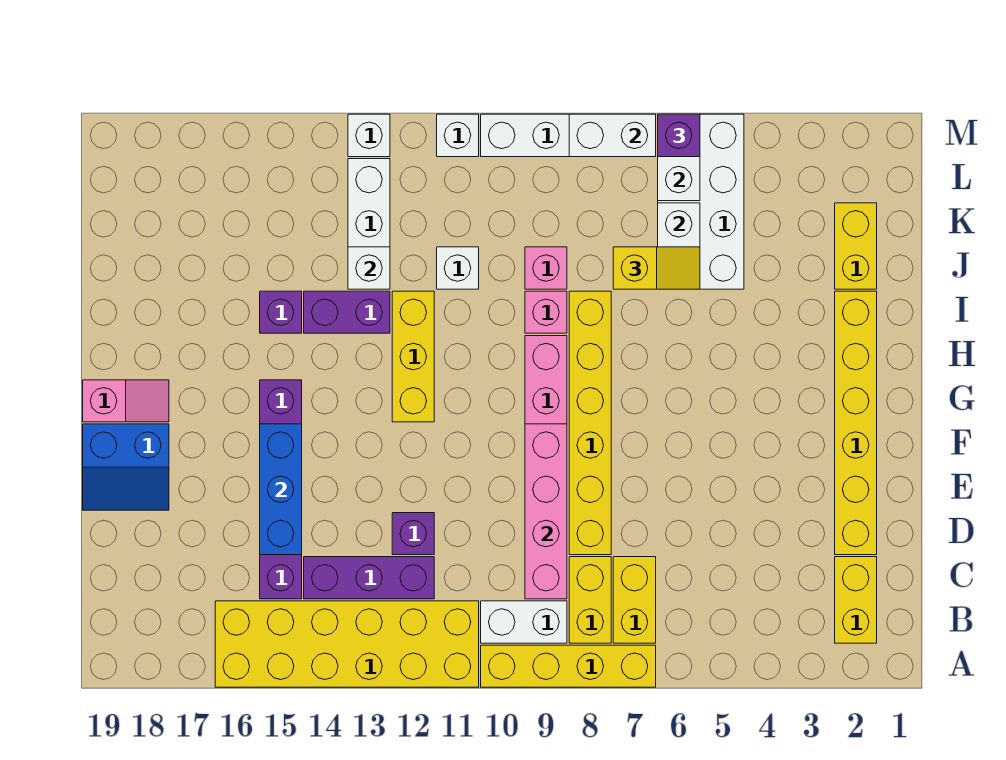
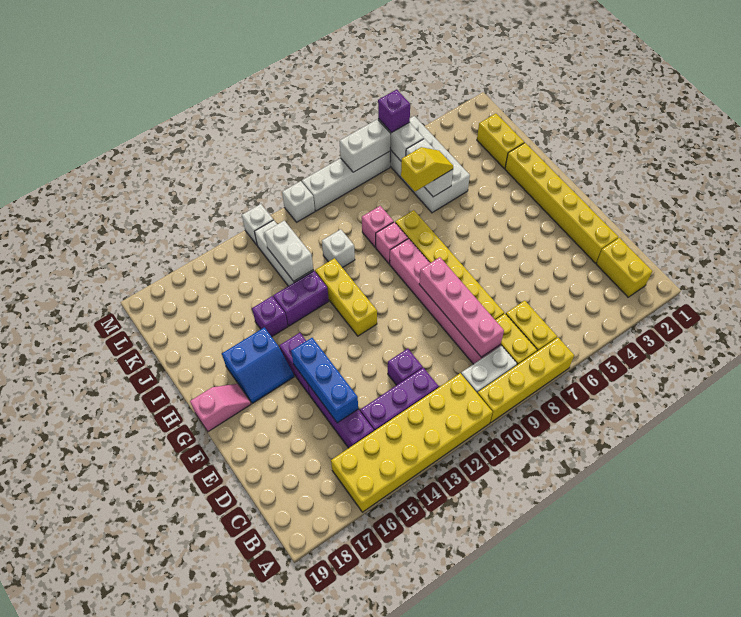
blue slope E18:F19 level 1 top F -> blue slope G16:H17 level 1 top H
white brick J13 level 2 -> white brick J13:K13 level 2

